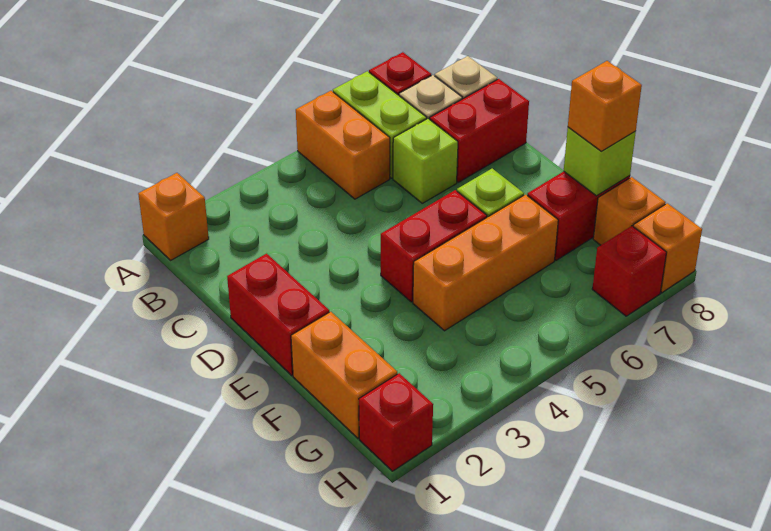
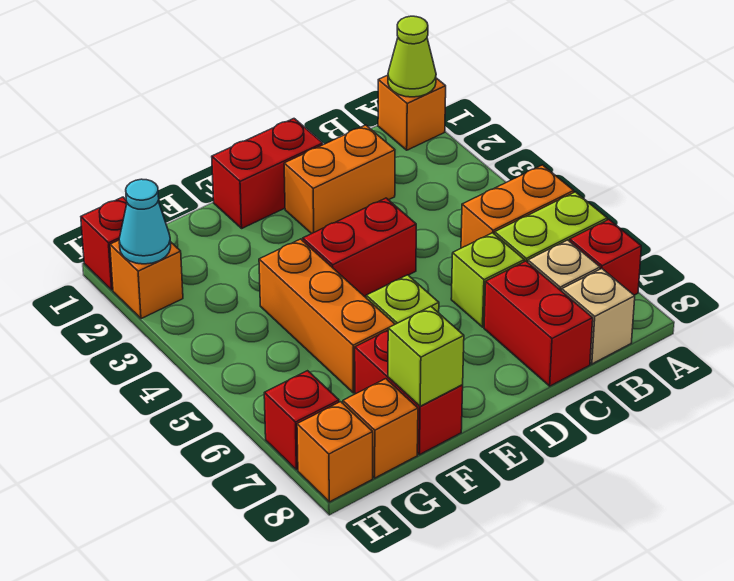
none -> lime cone A1 level 2
red brick E4:E5 level 1 -> red brick D4:E4 level 1
orange brick F1:G1 level 1 -> orange brick C2:D2 level 1
orange brick F8 level 3 -> orange brick H2 level 1
none -> cyan cone H2 level 2

